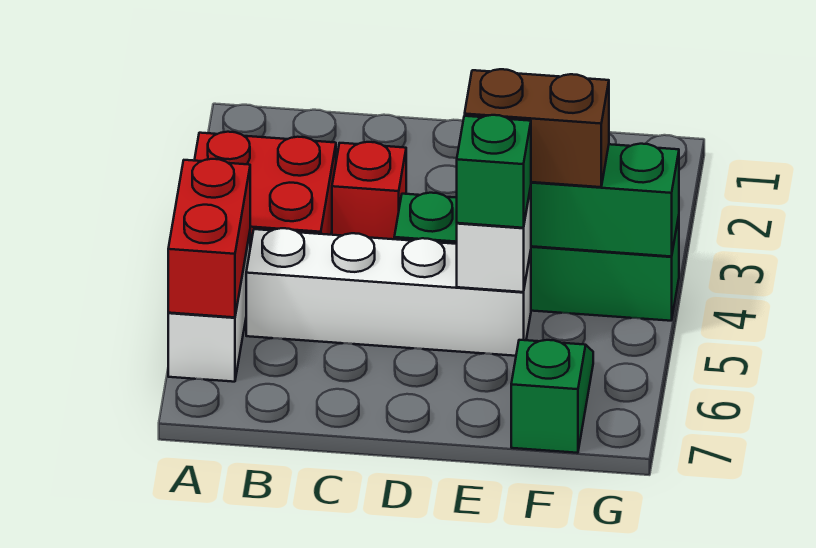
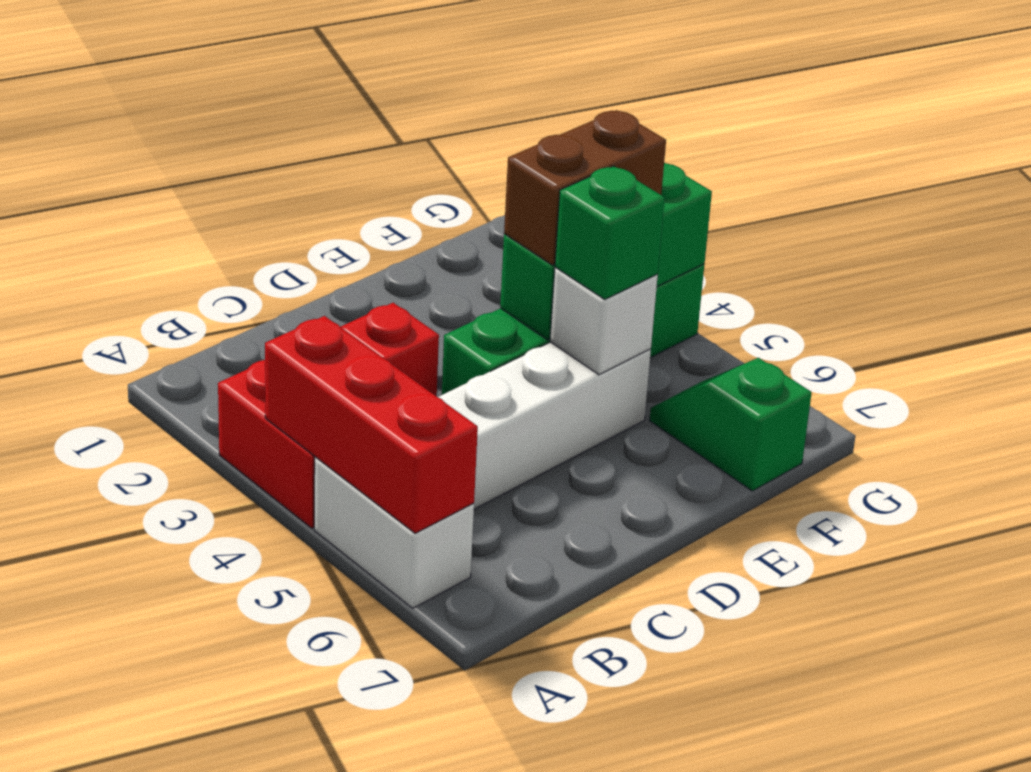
red brick A5:A6 level 2 -> red brick A4:A6 level 2

